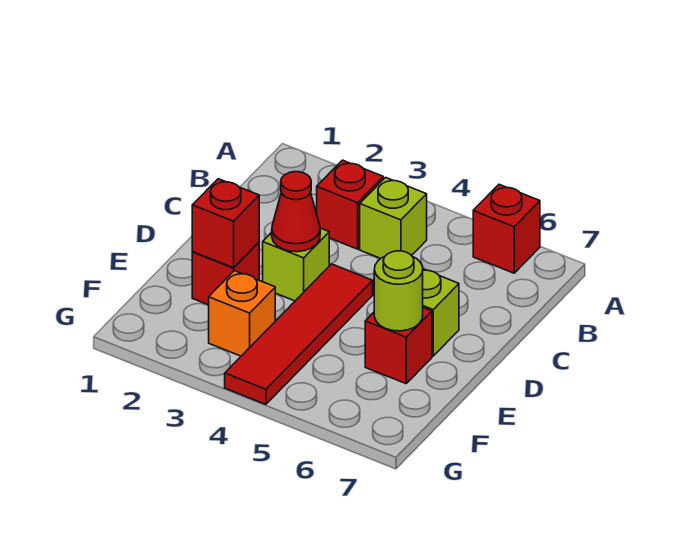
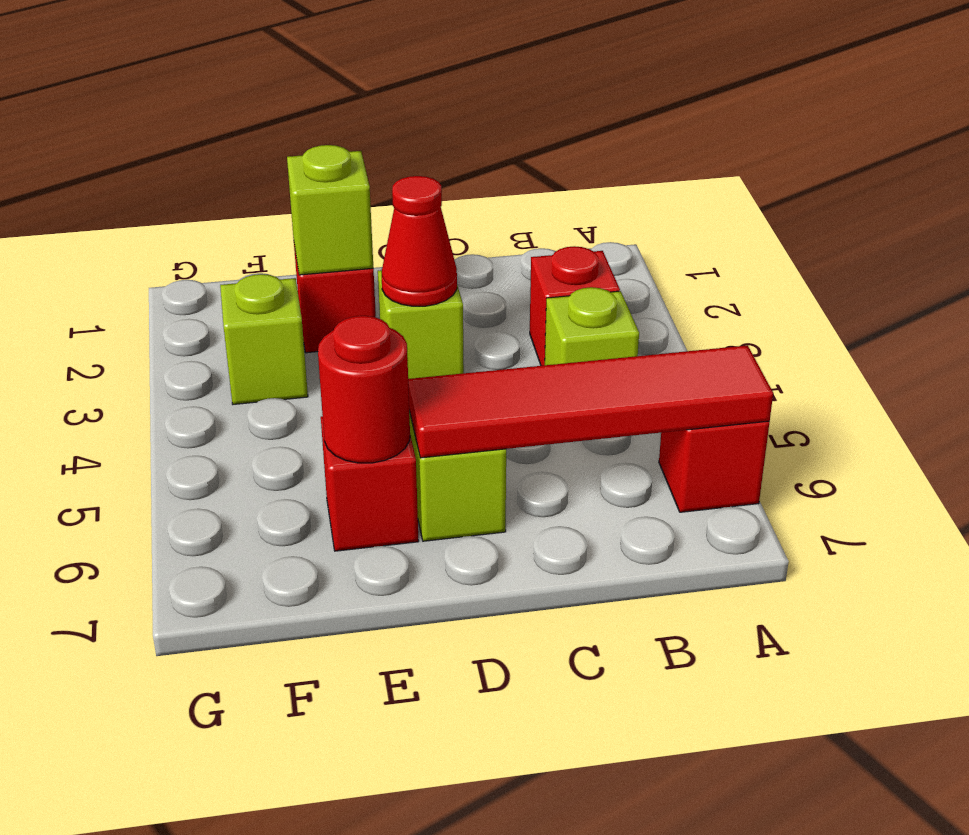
red tile D4:G4 level 1 -> red tile A6:D6 level 2
red brick E2 level 2 -> lime brick E2 level 2
lime round brick E6 level 2 -> red round brick E6 level 2
orange brick F3 level 1 -> lime brick F3 level 1

